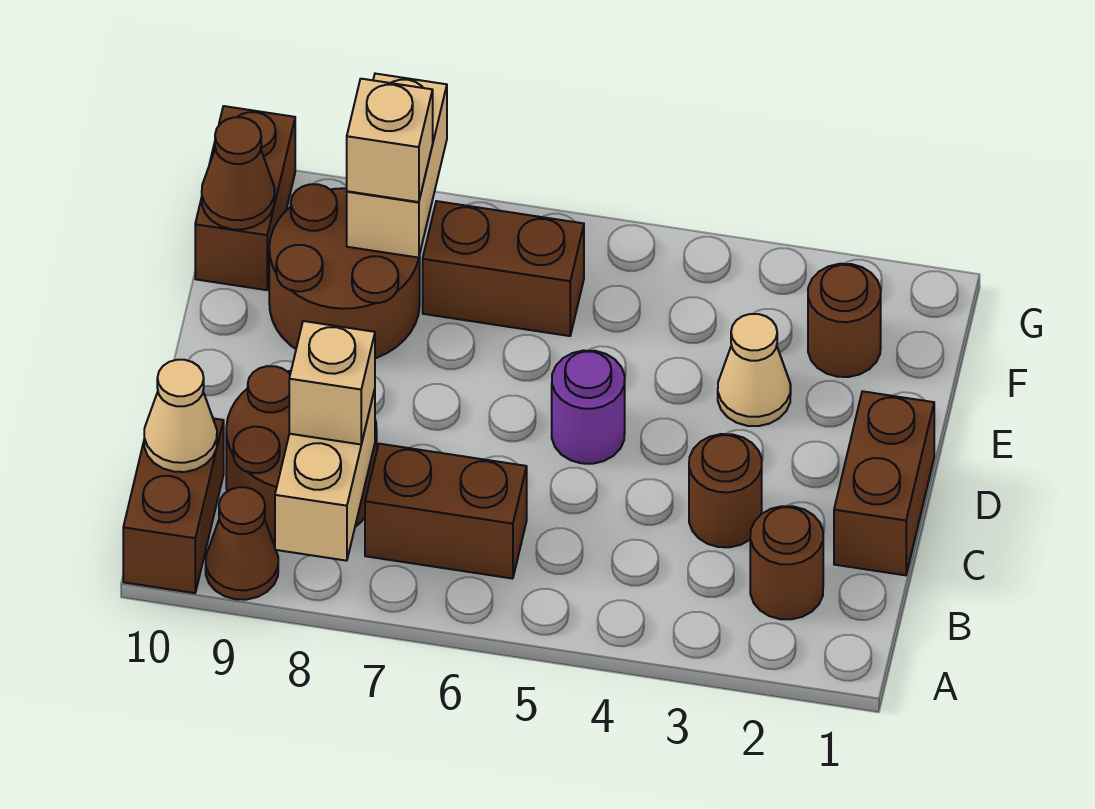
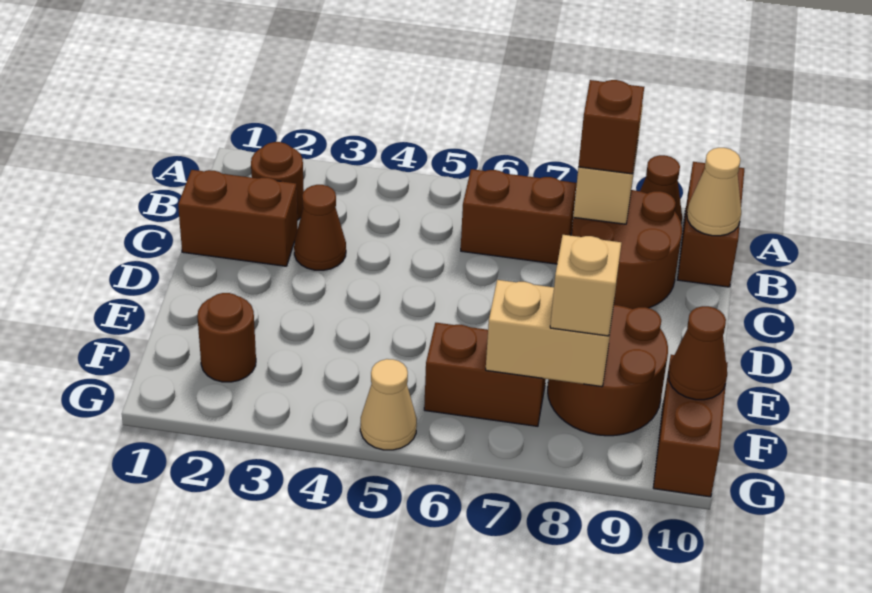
tan brick B8 level 3 -> brown brick B8 level 3
brown brick C1:D1 level 1 -> brown brick C1:C2 level 1
brown round brick C3 level 1 -> brown cone C3 level 1
purple round brick D5 level 1 -> none
tan cone E3 level 1 -> tan cone G5 level 1
tan brick F8:G8 level 2 -> tan brick F7:F8 level 2

